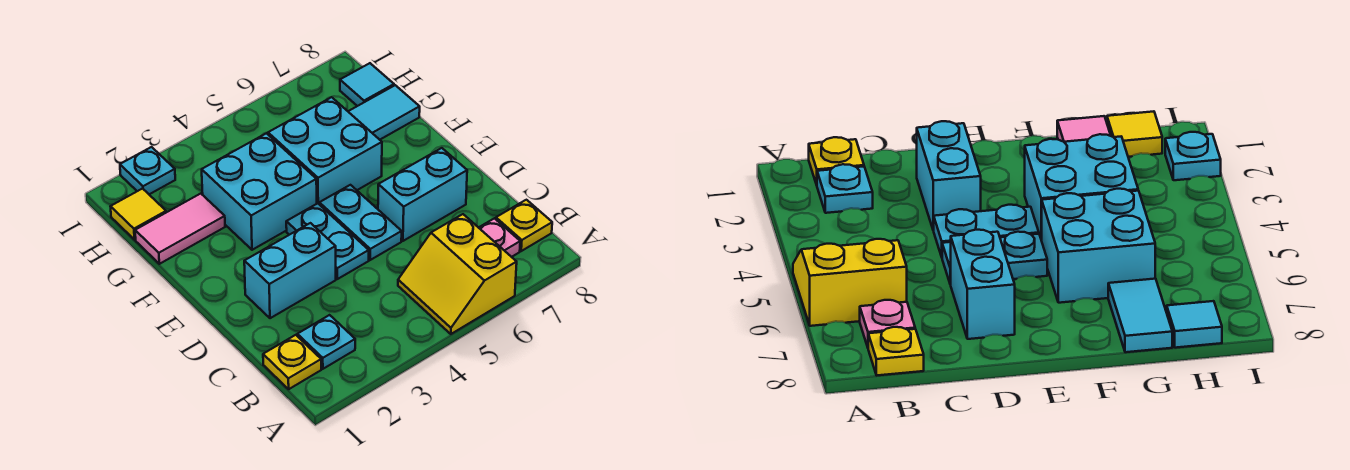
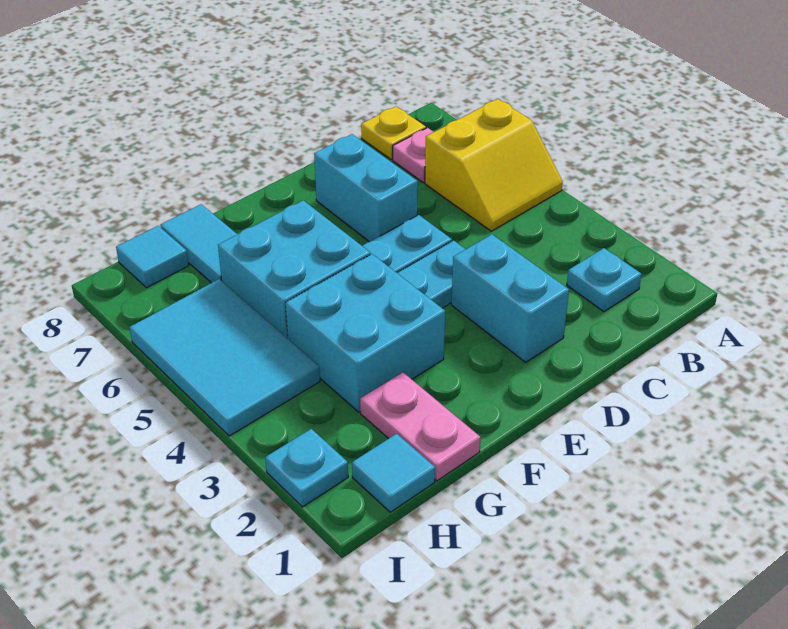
yellow plate B1 level 1 -> none
pink tile G1:G2 level 1 -> pink plate G1:G2 level 1
yellow tile H1 level 1 -> cyan tile H1 level 1
none -> cyan tile H4:I6 level 1

